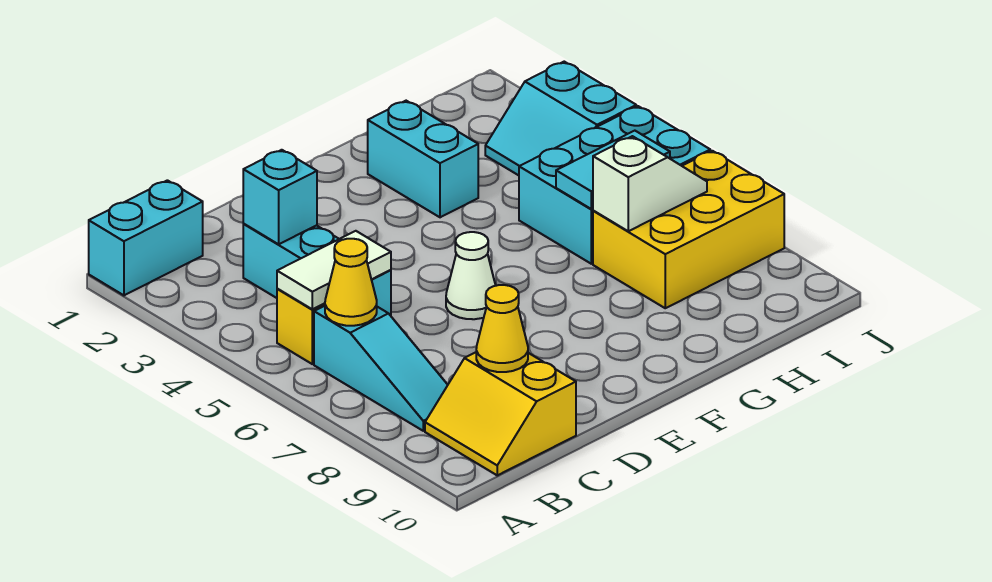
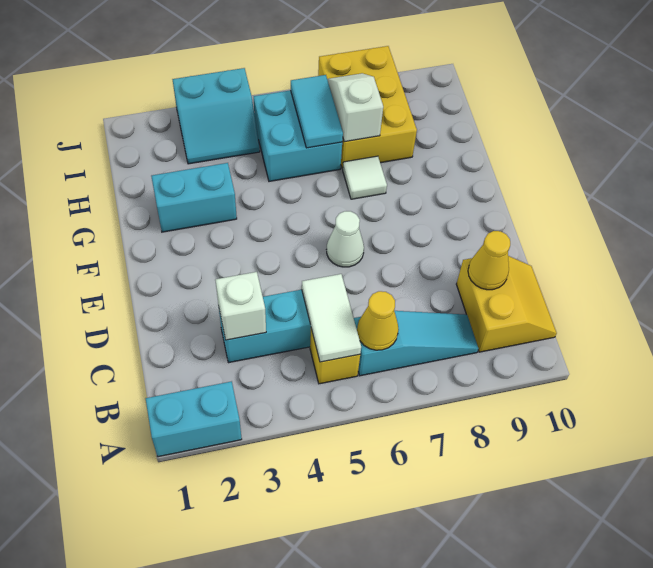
cyan brick A1:B1 level 1 -> cyan brick A1:A2 level 1
yellow slope B9:C10 level 1 top C -> yellow slope B9:C10 level 1 top 9
cyan brick C3 level 2 -> white brick C3 level 2
none -> white tile G7 level 1
cyan brick H5:J6 level 1 -> cyan brick H5:I6 level 1

